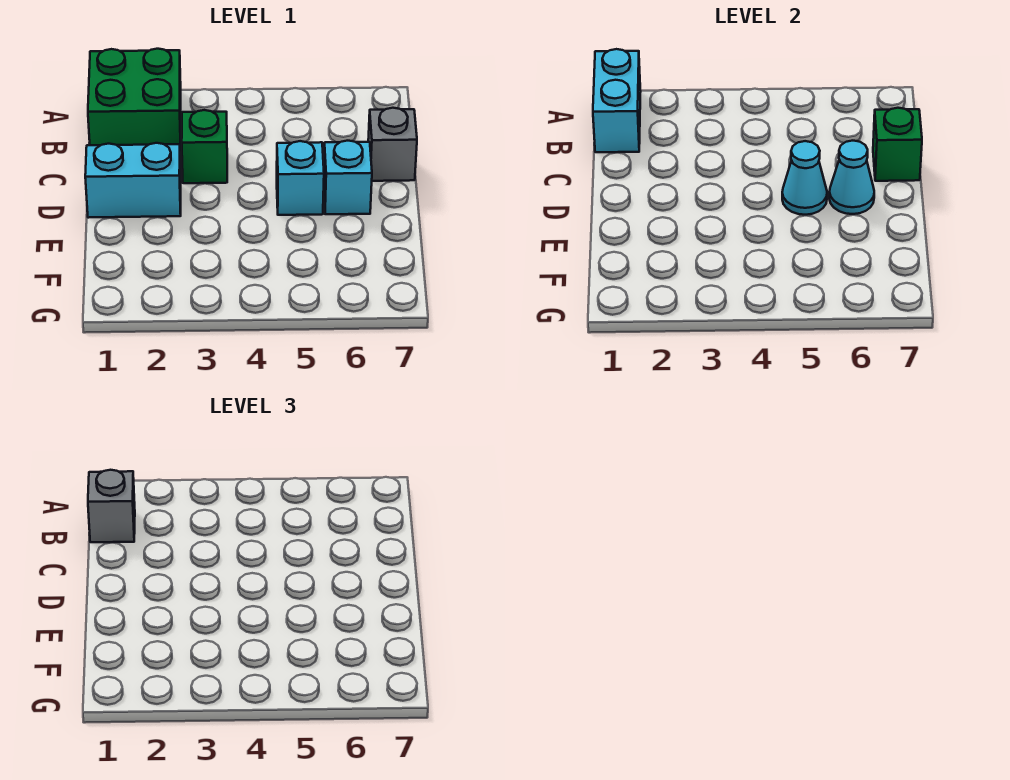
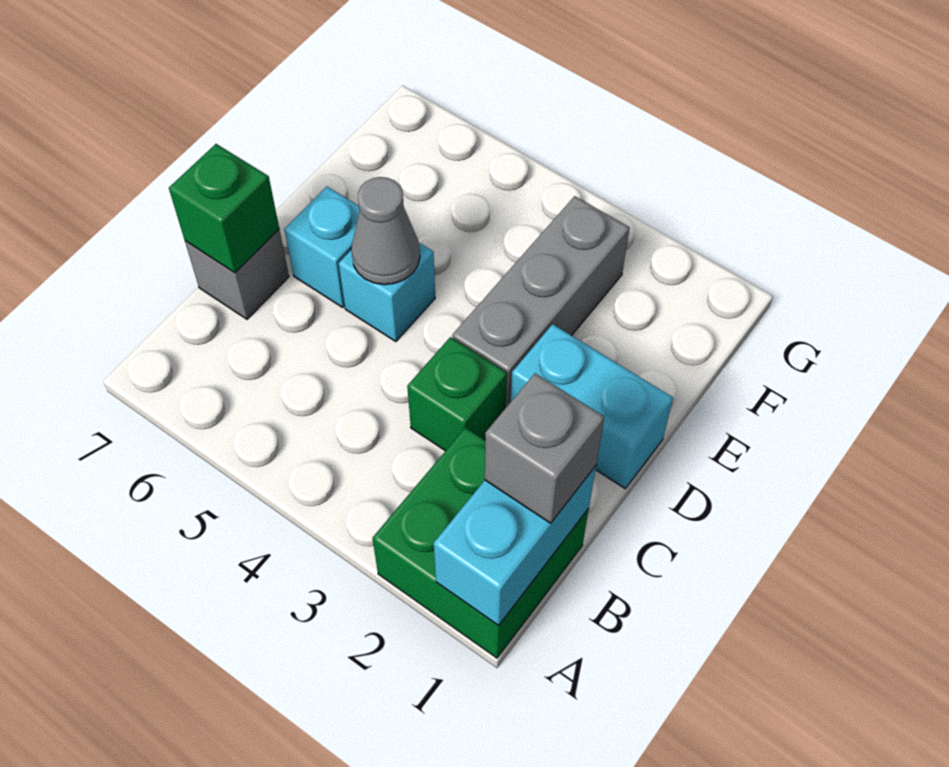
none -> grey brick D3:F3 level 1
cyan cone D5 level 2 -> grey cone D5 level 2
cyan cone D6 level 2 -> none

